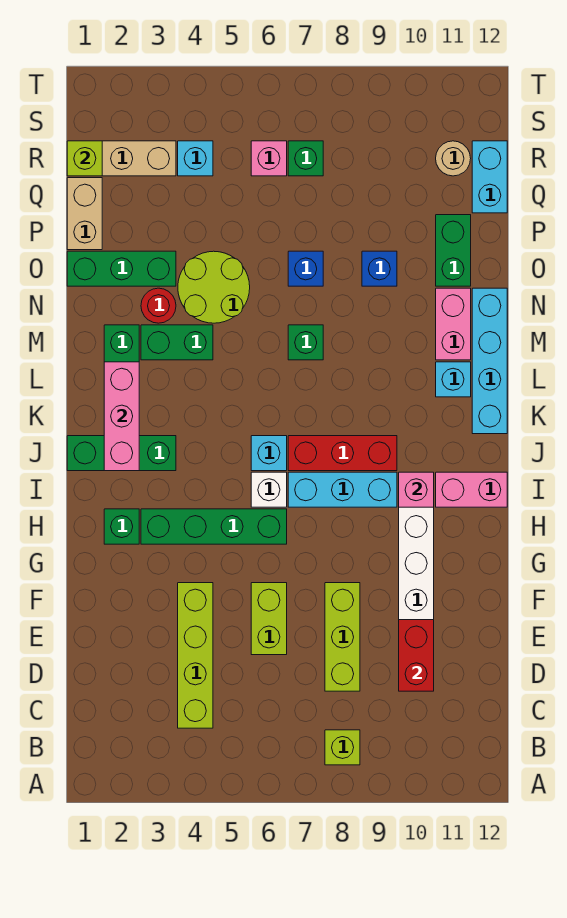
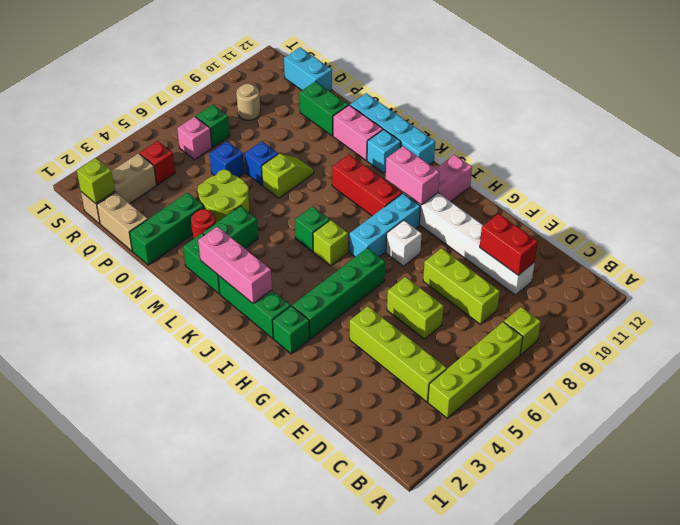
none -> lime brick B4:B7 level 1
white brick I6 level 1 -> white brick H8 level 1
pink brick I10 level 2 -> pink brick I10:J10 level 2
green brick J1:J3 level 1 -> green brick I2:K2 level 1
cyan brick J6 level 1 -> lime brick J6 level 1
red brick J7:J9 level 1 -> red brick J9:L9 level 1
green brick M7 level 1 -> green brick K6 level 1
none -> lime slope N7:N8 level 1 top 7
blue brick O9 level 1 -> blue brick P6 level 1
cyan brick R4 level 1 -> red brick R4 level 1
tan round brick R11 level 1 -> tan round brick R9 level 1

